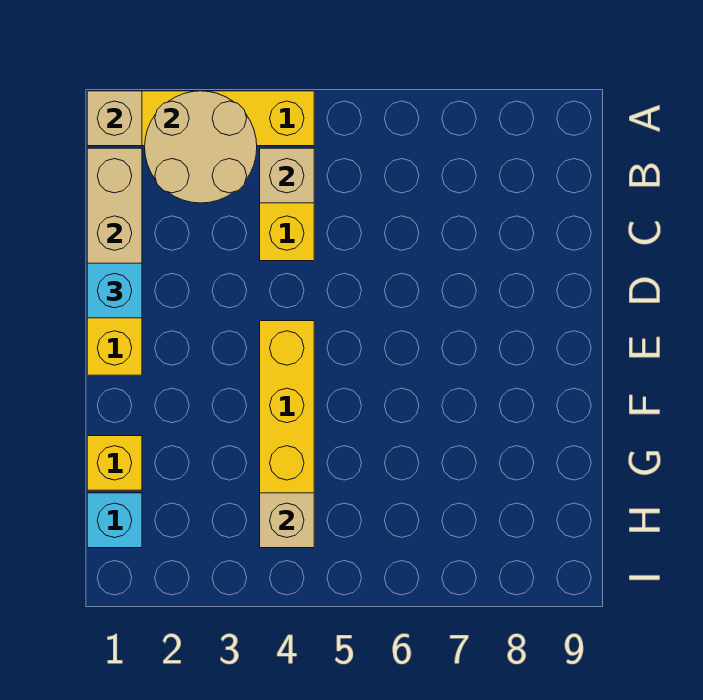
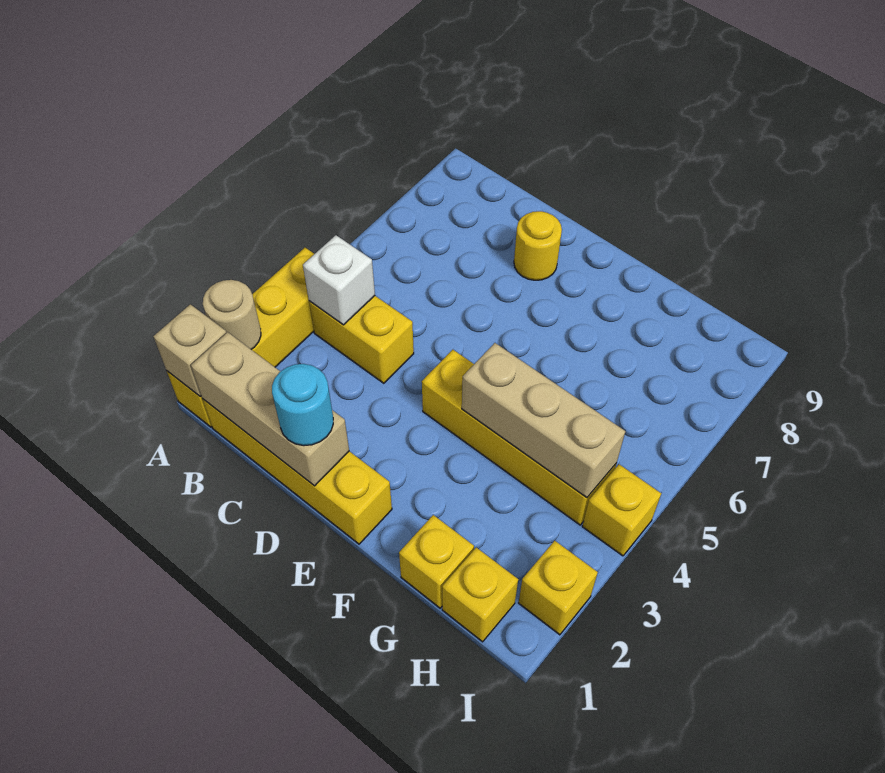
tan round brick A2:B3 level 2 -> tan round brick A2 level 2
tan brick B4 level 2 -> white brick B4 level 2
cyan brick D1 level 3 -> cyan round brick D1 level 3
none -> yellow round brick D8 level 1
cyan brick H1 level 1 -> yellow brick H1 level 1
tan brick H4 level 2 -> tan brick F4:H4 level 2
none -> yellow brick I2 level 1
none -> yellow brick I4 level 1

